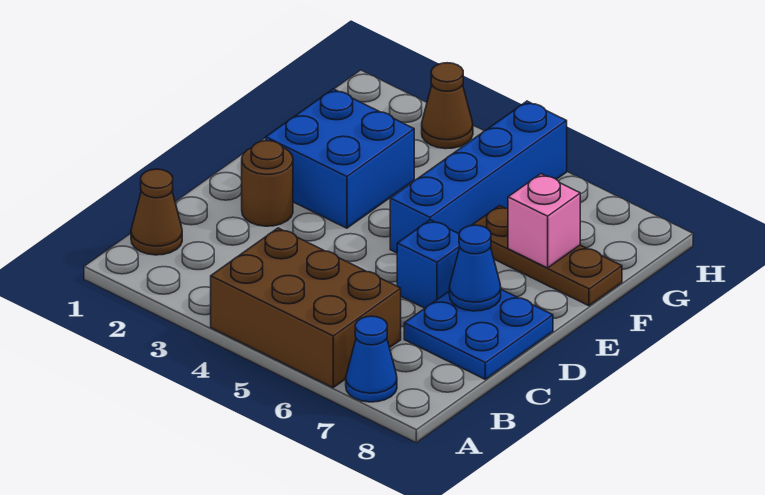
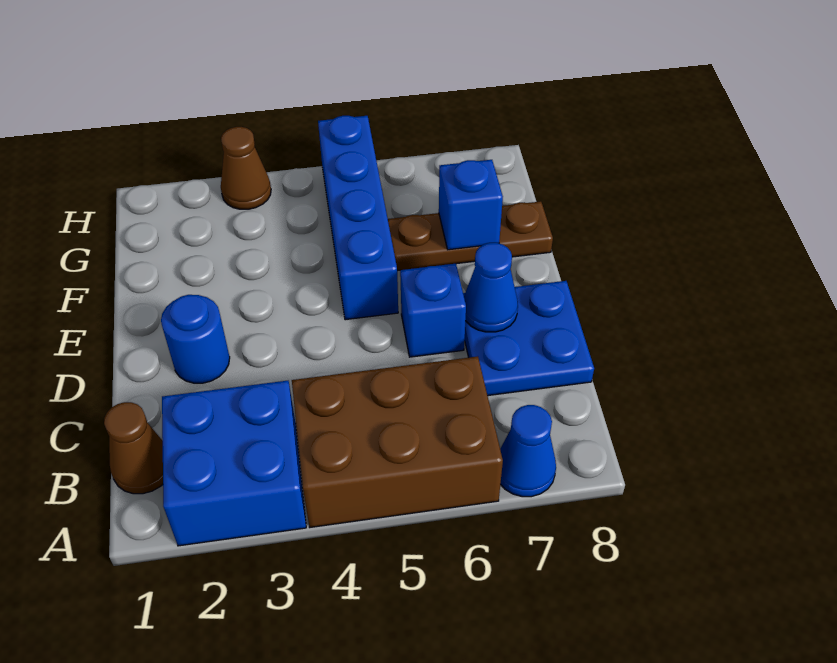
brown round brick D2 level 1 -> blue round brick D2 level 1
blue brick E2:F3 level 1 -> blue brick A2:B3 level 1
pink brick F7 level 2 -> blue brick F7 level 2

